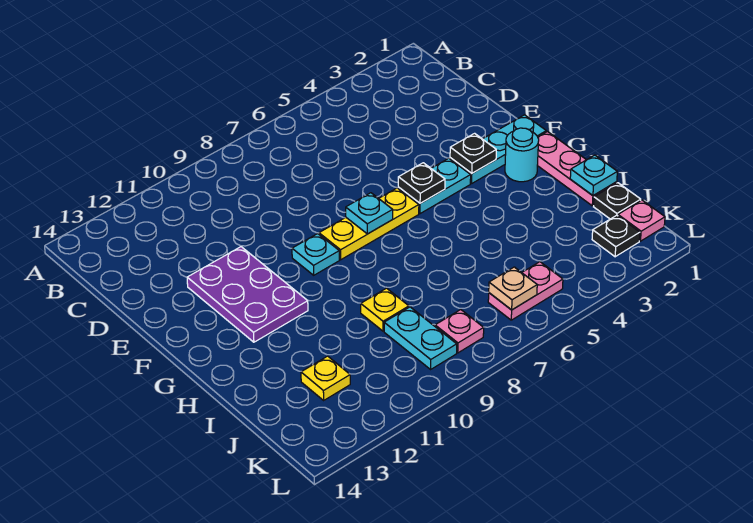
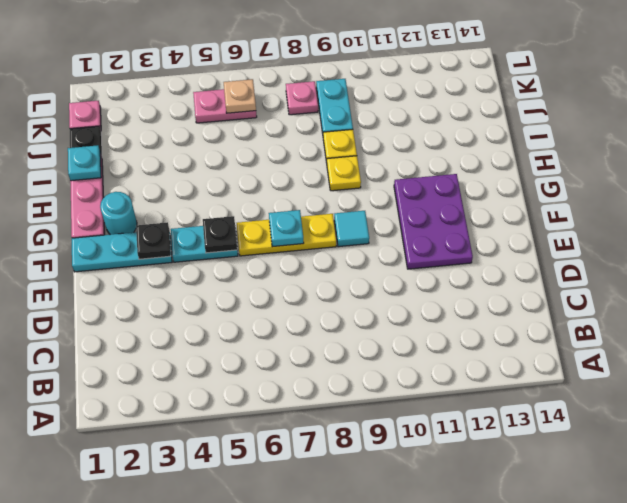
cyan plate F9 level 1 -> cyan tile F9 level 1
yellow plate J12 level 1 -> yellow plate H9 level 1
black plate K2 level 1 -> none

